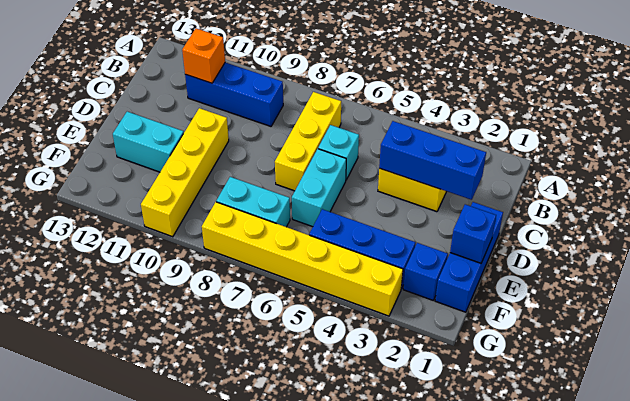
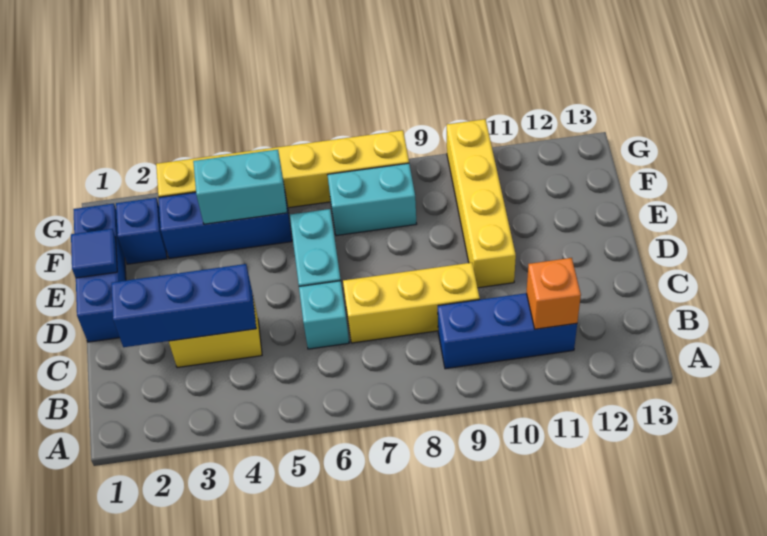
yellow brick B7:D7 level 1 -> yellow brick C7:C9 level 1
blue brick E1 level 2 -> blue tile E1 level 2
cyan brick E11:E12 level 1 -> cyan brick F4:F5 level 2

